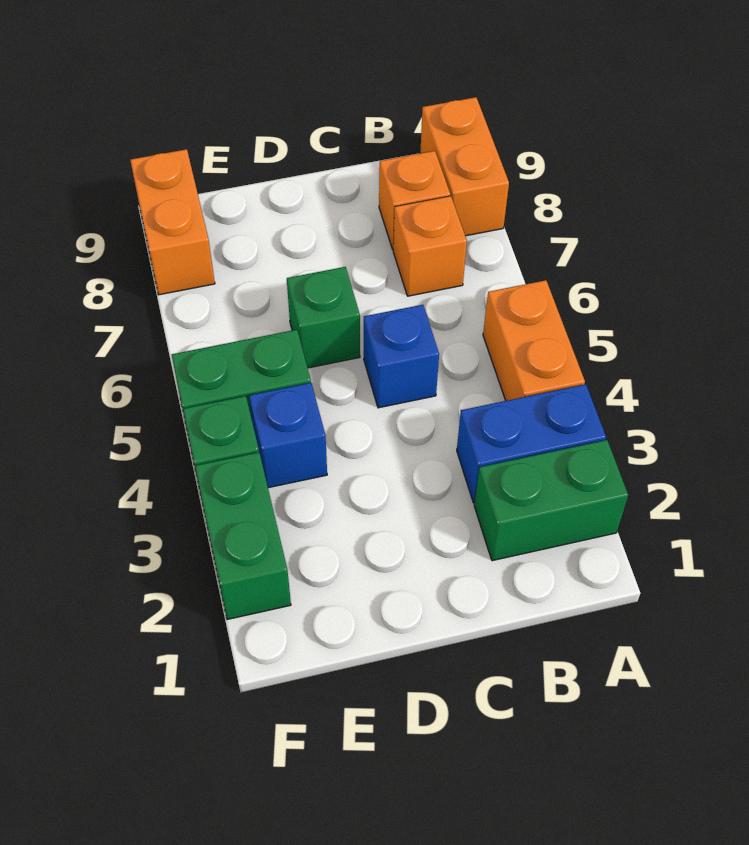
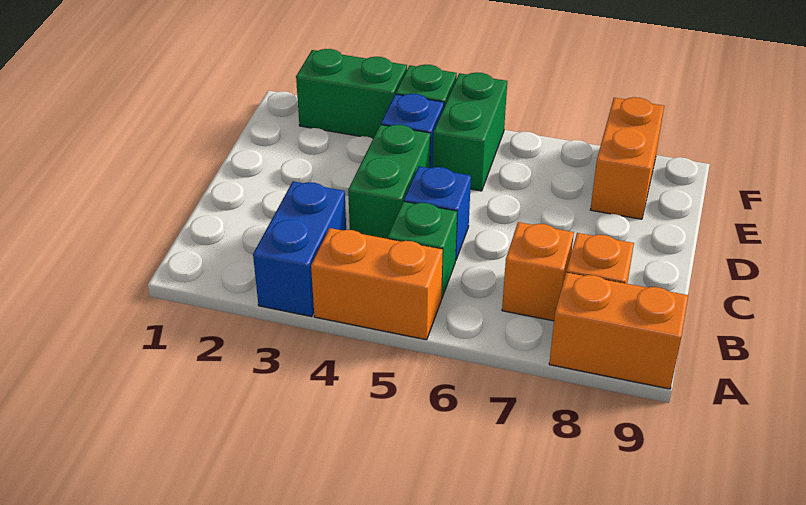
green brick A2:B2 level 1 -> green brick C4:D4 level 1
green brick D6 level 1 -> green brick B5 level 1
orange brick F8:F9 level 1 -> orange brick E8:F8 level 1

